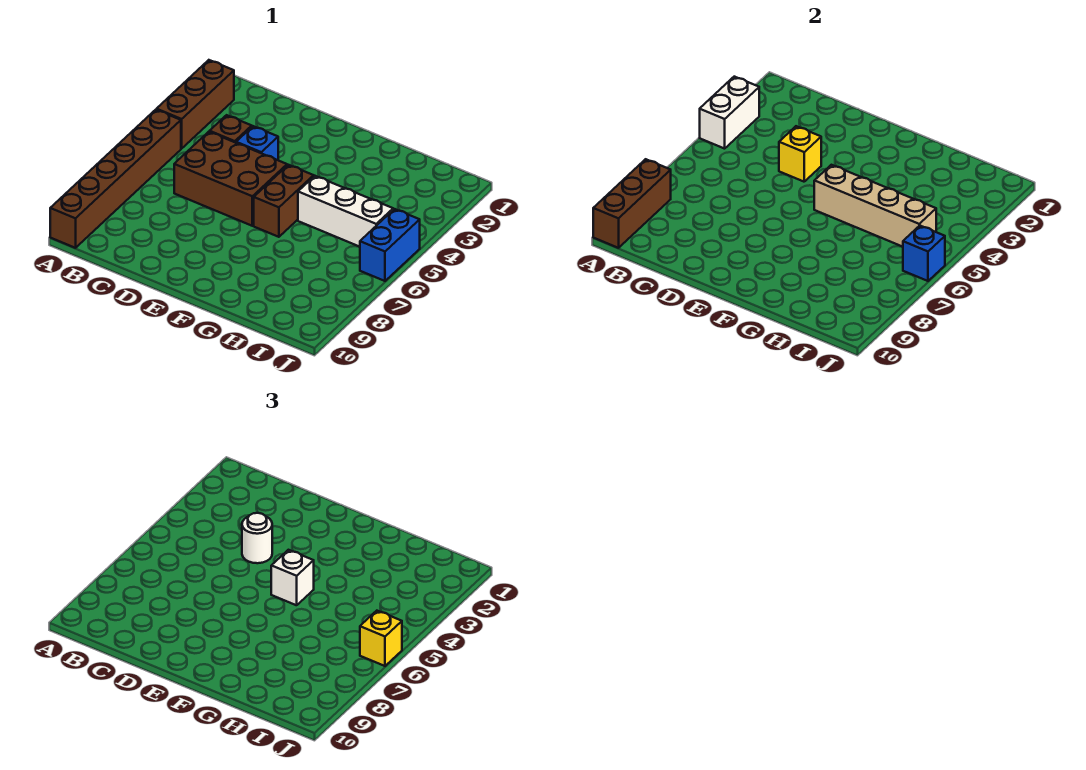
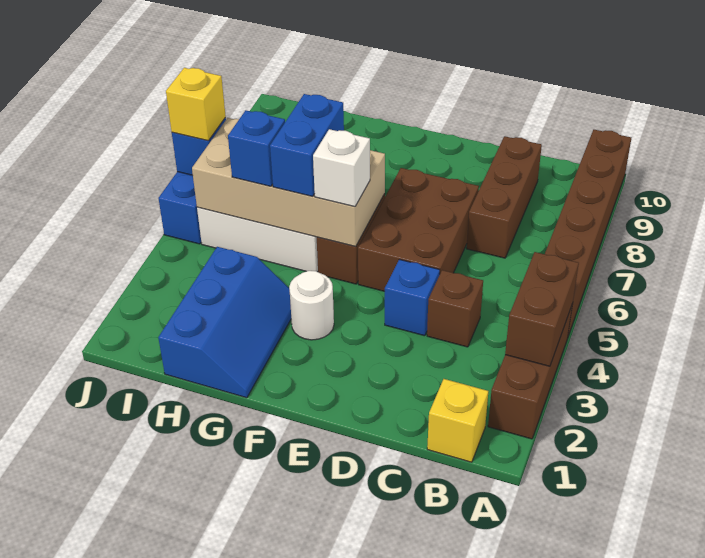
white brick A3:A4 level 2 -> brown brick A3:A4 level 2
brown brick A8:A10 level 2 -> brown brick C7:C9 level 1
brown brick C5:E6 level 1 -> brown brick D5:E7 level 1
yellow brick D4 level 2 -> yellow brick B1 level 1
white round brick D4 level 3 -> white round brick F3 level 1
tan brick F5:I5 level 2 -> tan brick F5:I6 level 2
none -> blue slope G1:H3 level 1 top H
none -> blue brick G5:G6 level 3
none -> blue brick H5 level 3

